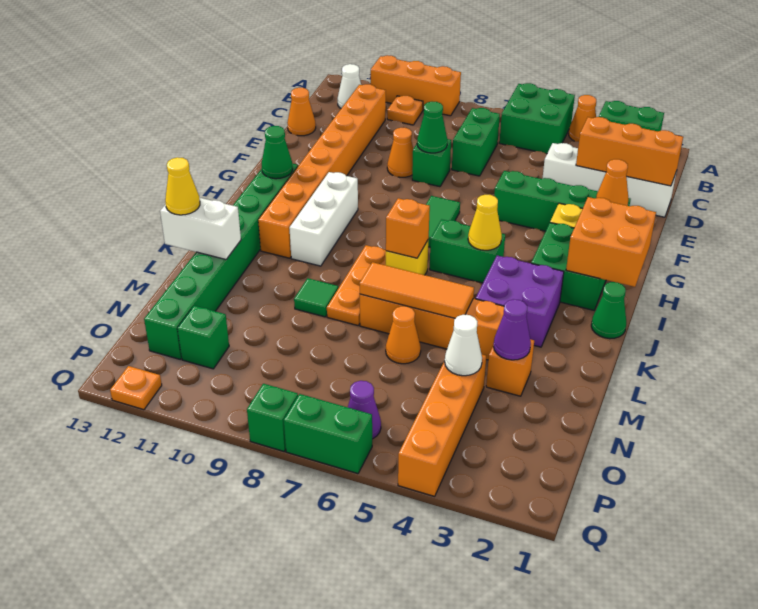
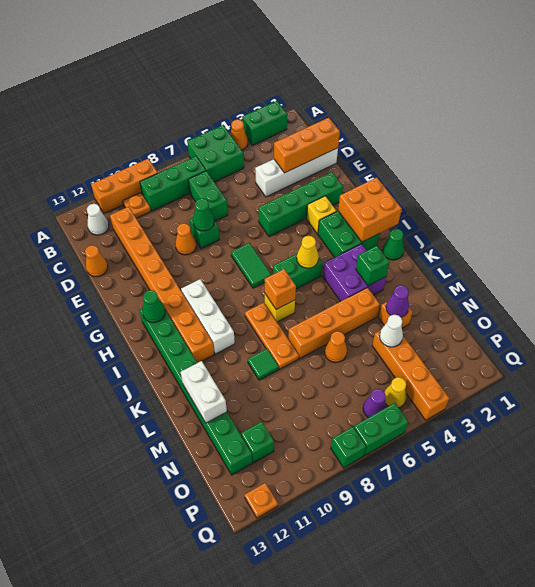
none -> green brick B7:B9 level 1
orange cone F2 level 2 -> none
none -> green brick K3 level 2
orange tile L5:L7 level 2 -> none
white brick L12:L13 level 2 -> white brick L12:M12 level 2
yellow cone L13 level 3 -> yellow cone P5 level 1

